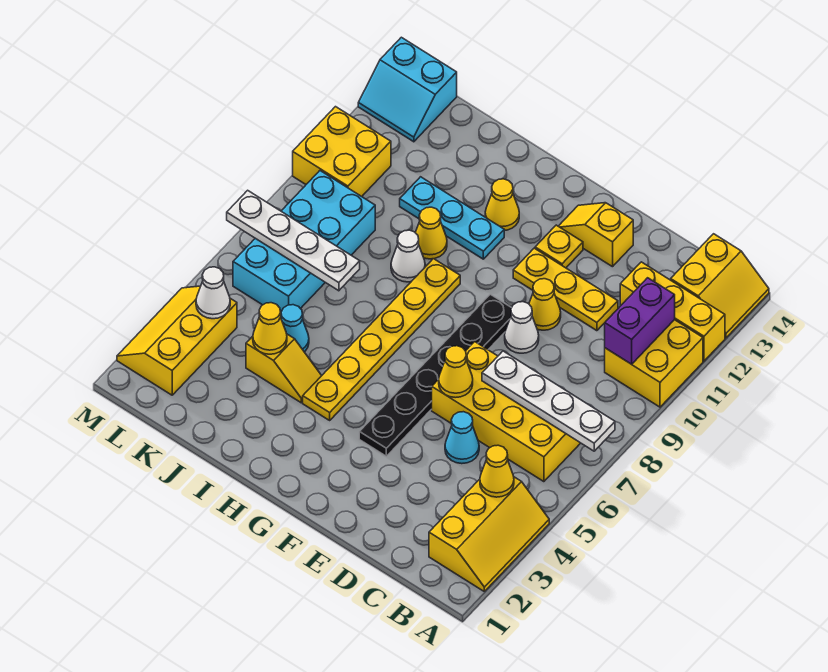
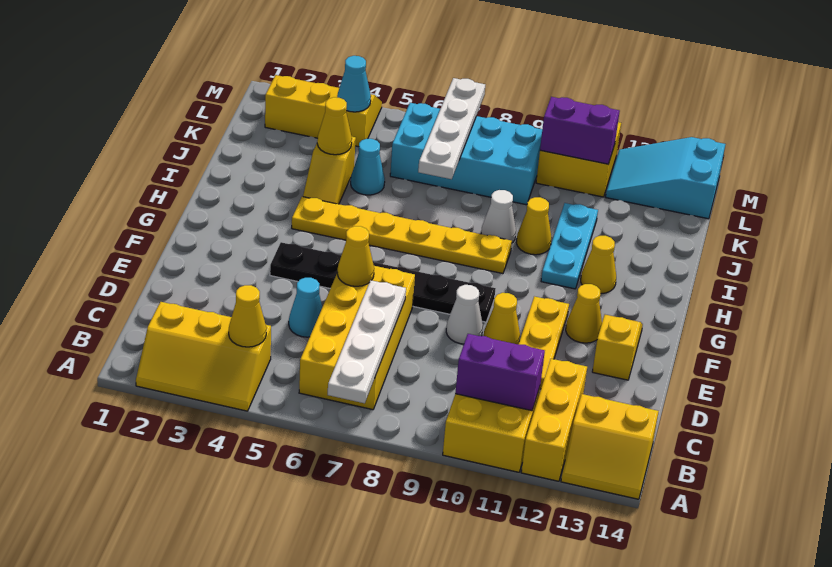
yellow plate F12 level 1 -> yellow cone F12 level 1
white cone L4 level 2 -> cyan cone L4 level 2
none -> purple brick L10:L11 level 2
cyan slope L13:M14 level 1 top 14 -> cyan slope L12:M14 level 1 top 14

